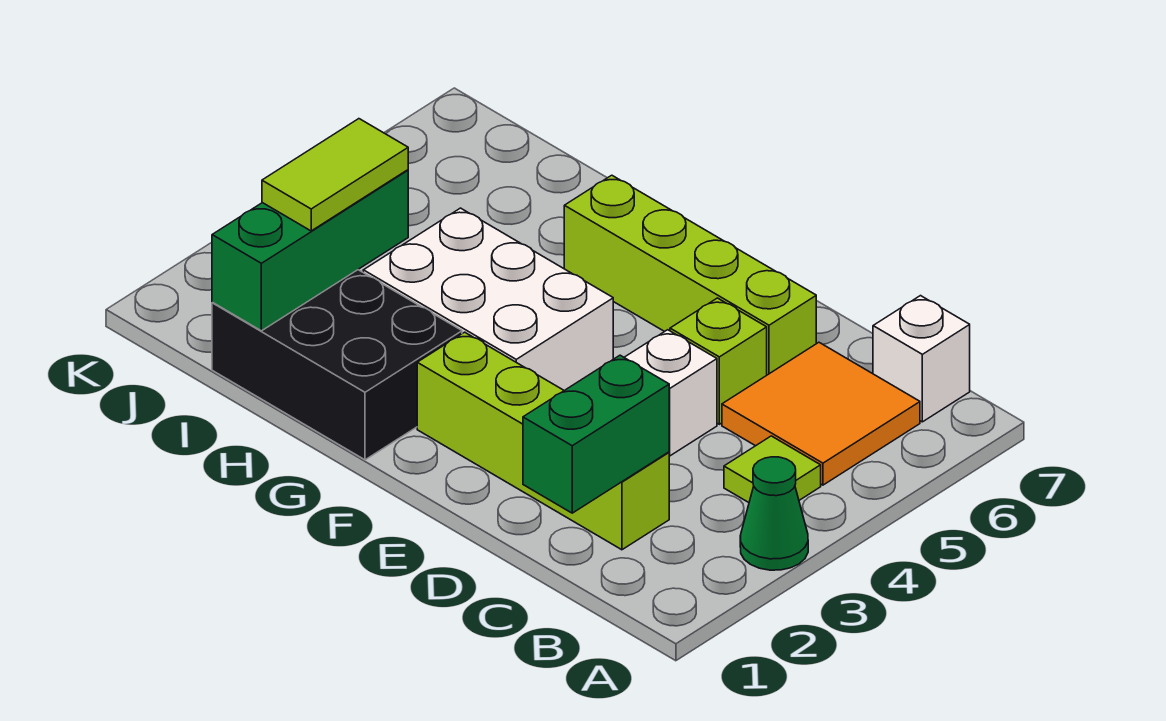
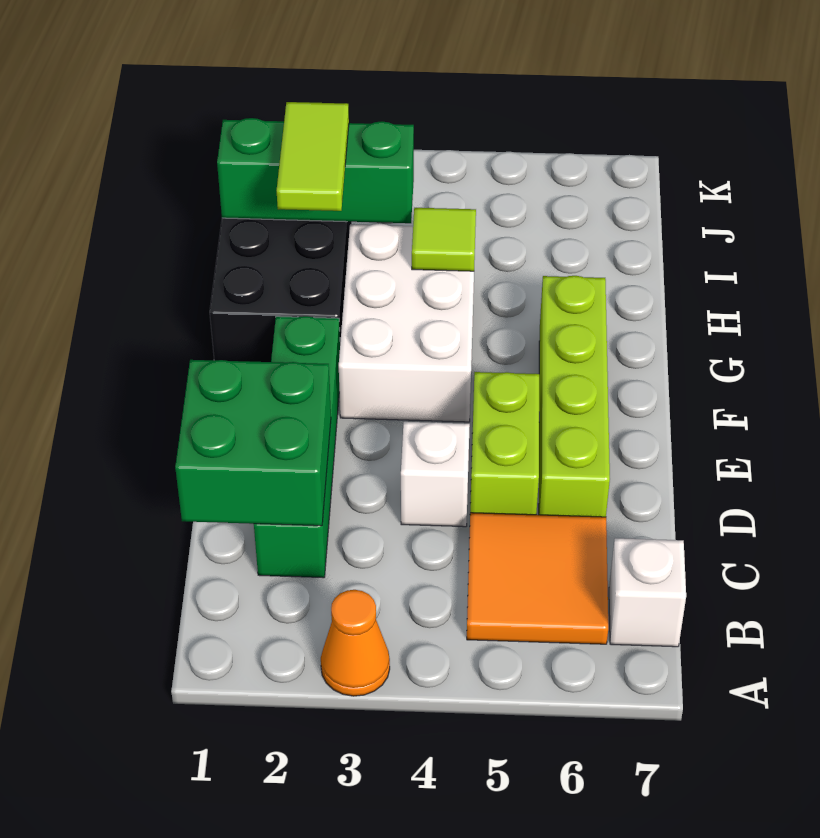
green cone A3 level 1 -> orange cone A3 level 1
lime tile B4 level 1 -> lime tile H4 level 2
green brick C1:C2 level 2 -> green brick C1:D2 level 2
lime brick C2:F2 level 1 -> green brick C2:F2 level 1
lime brick D5 level 1 -> lime brick D5:E5 level 1
lime tile I2:I3 level 3 -> lime tile H2:I2 level 3

